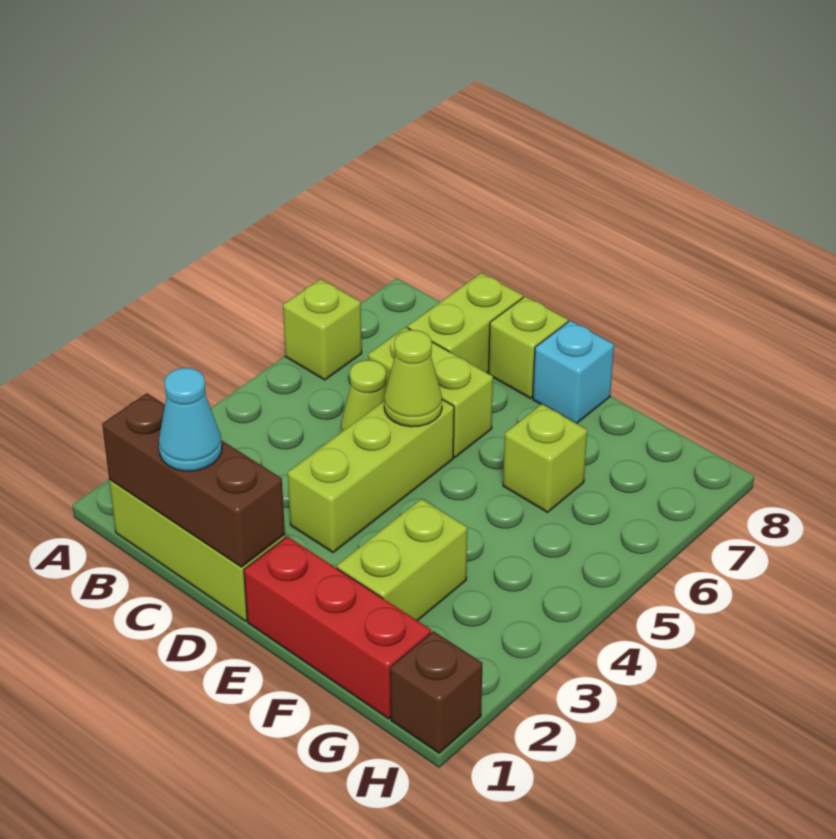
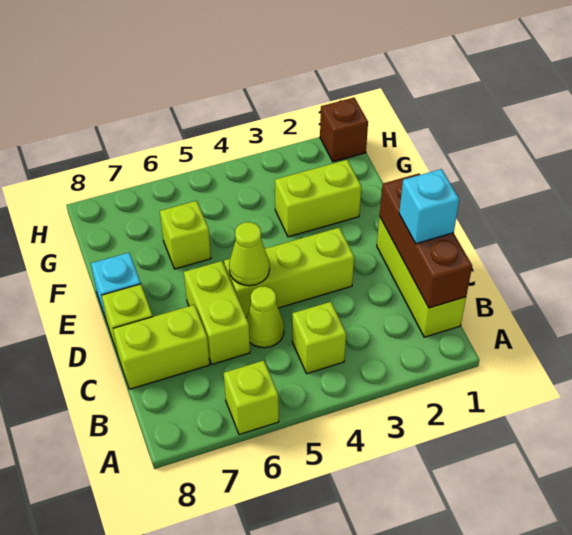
none -> lime brick B4 level 1
cyan cone C1 level 3 -> cyan brick C1 level 3
red brick E1:G1 level 1 -> none

